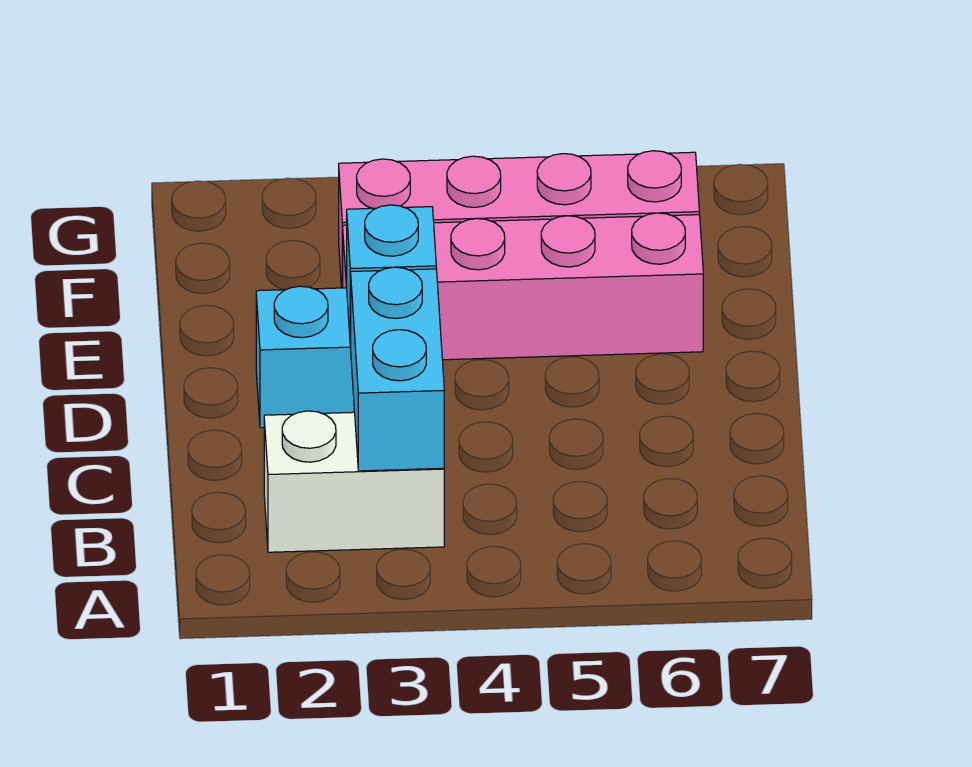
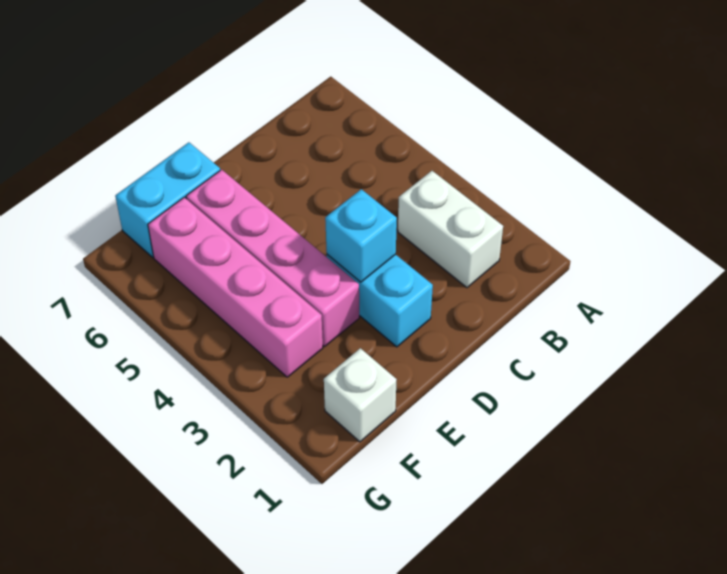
cyan brick B3:C3 level 2 -> cyan brick E7:F7 level 1
none -> white brick F1 level 1

